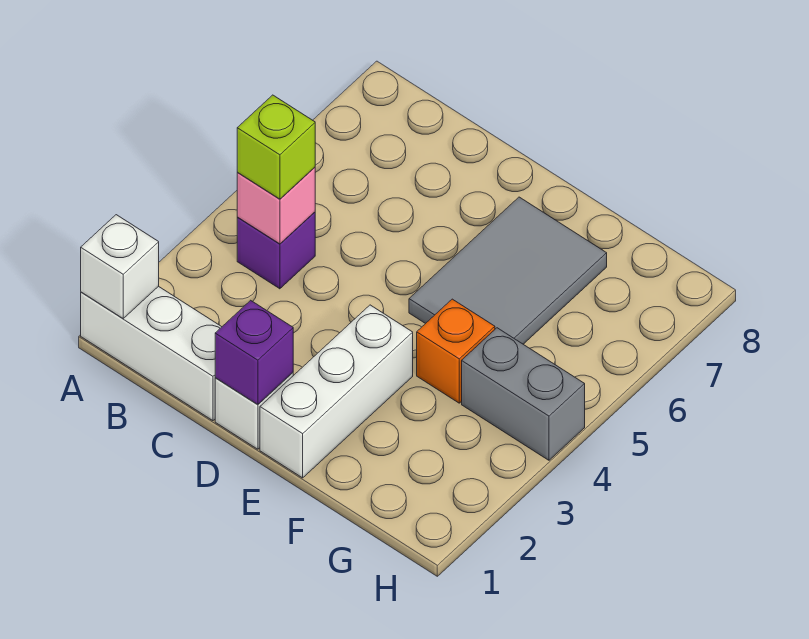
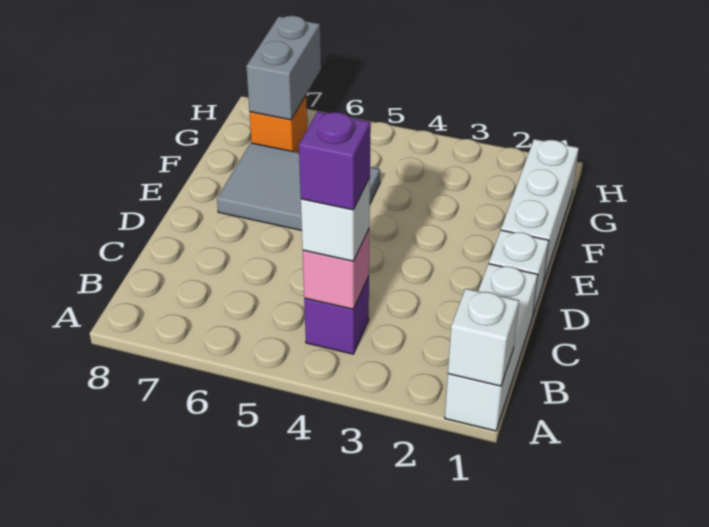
lime brick B4 level 3 -> white brick B4 level 3
purple brick D1 level 2 -> purple brick B4 level 4
white brick E1:E3 level 1 -> white brick E1:G1 level 1
orange brick F4 level 1 -> orange brick G7 level 1
grey brick G4:H4 level 1 -> grey brick G7:H7 level 2

